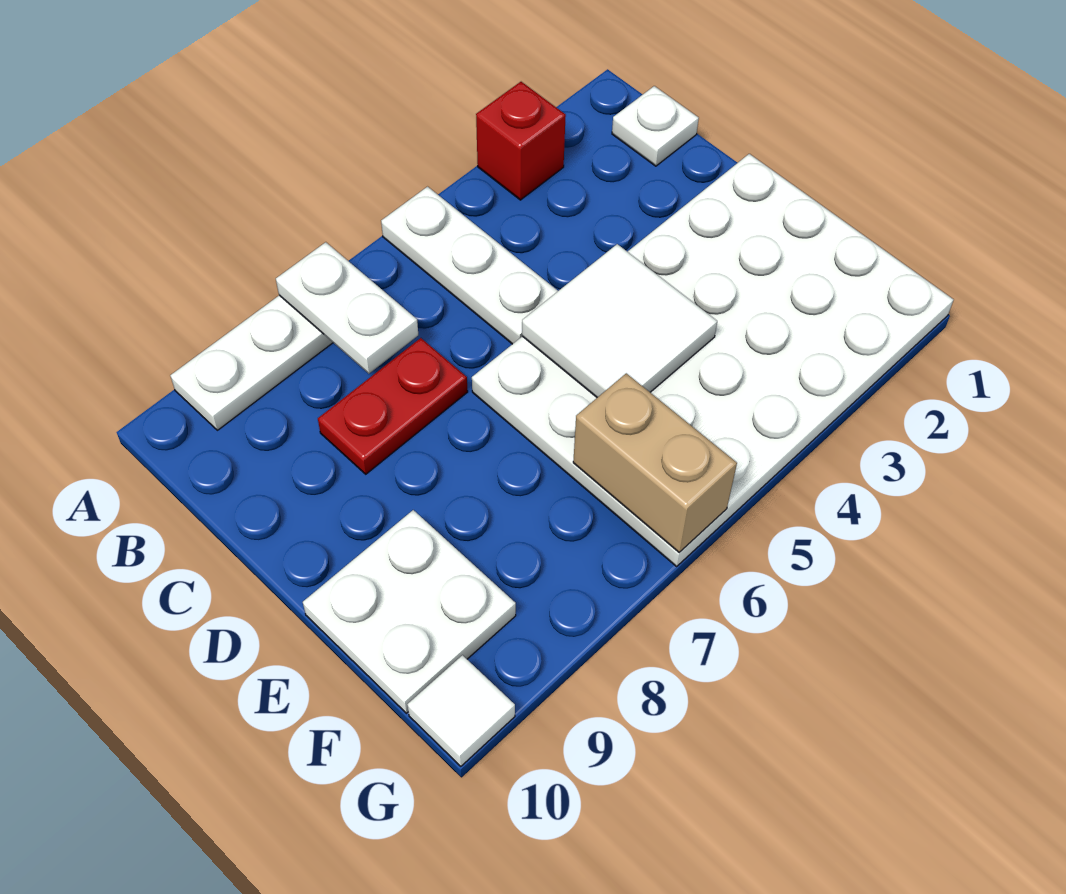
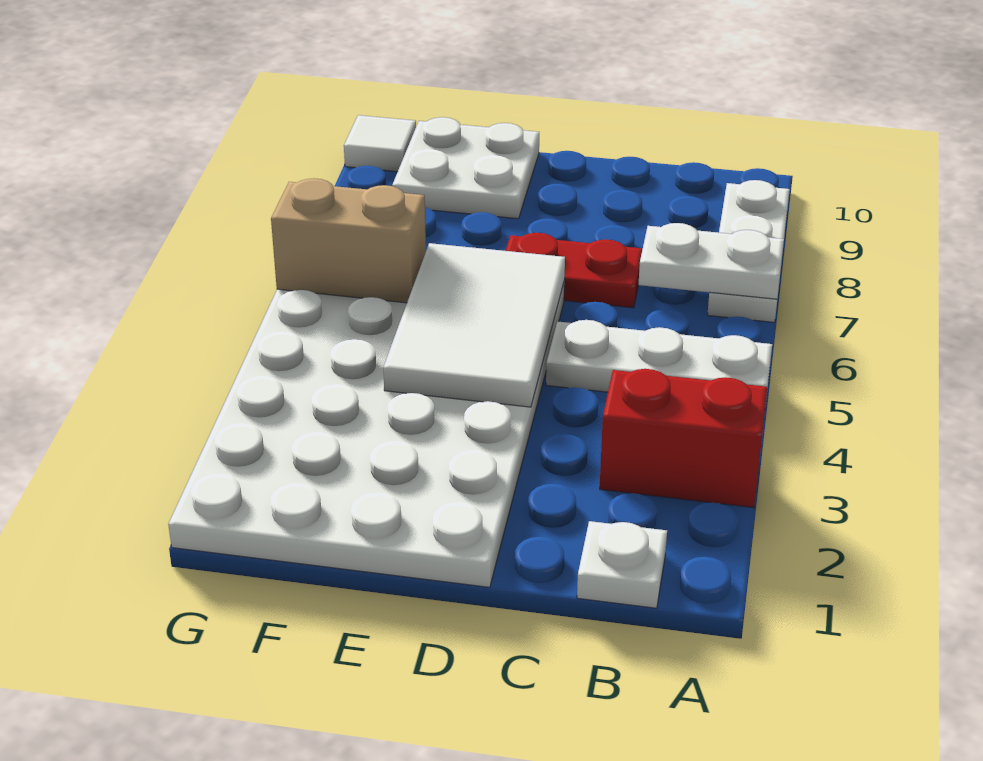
red brick A3 level 1 -> red brick A3:B3 level 1
red plate C7:C8 level 1 -> red plate C7:D7 level 1
white tile D4:E5 level 2 -> white tile D4:E6 level 2

